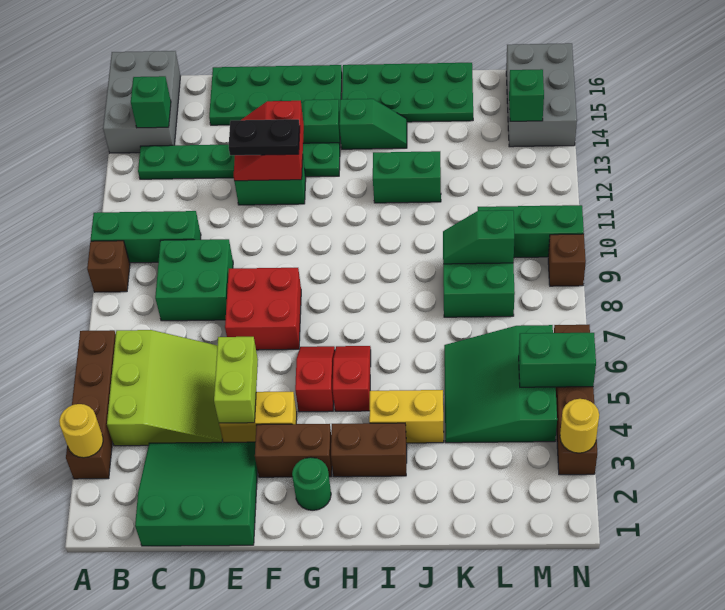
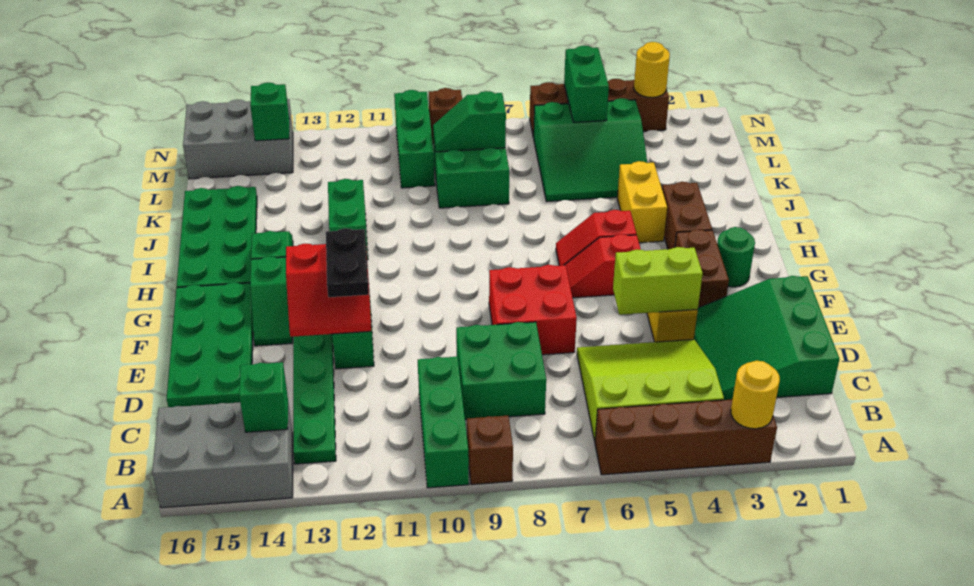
green slope K9:L9 level 2 top L -> green slope L8:L9 level 2 top 8

